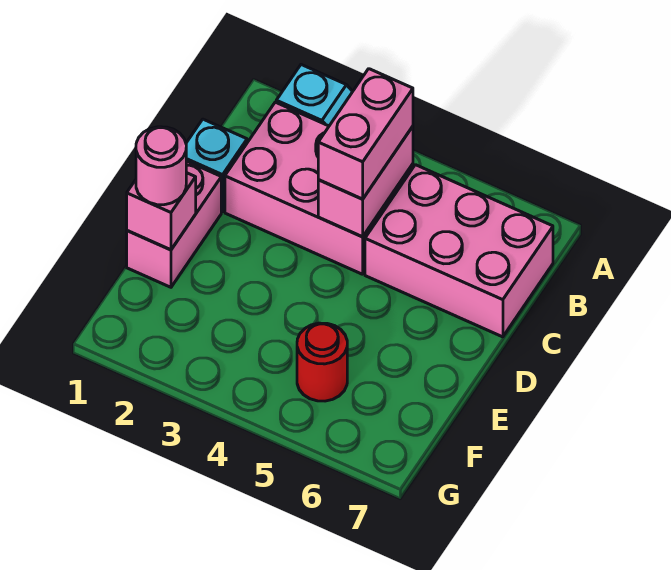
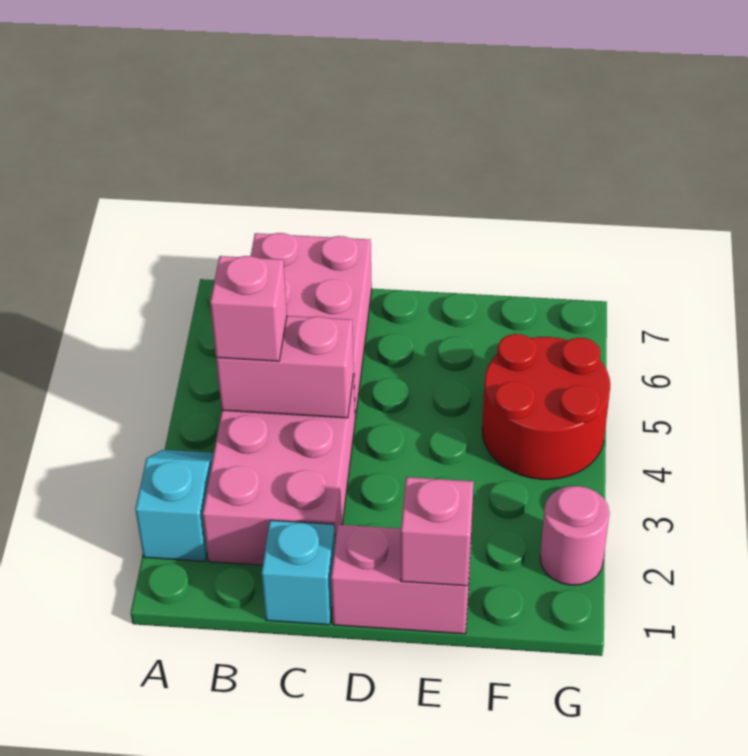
pink brick B4:C4 level 3 -> pink brick B4 level 3
pink round brick E1 level 3 -> pink round brick G2 level 1
red round brick F5 level 1 -> red round brick F4:G5 level 1

